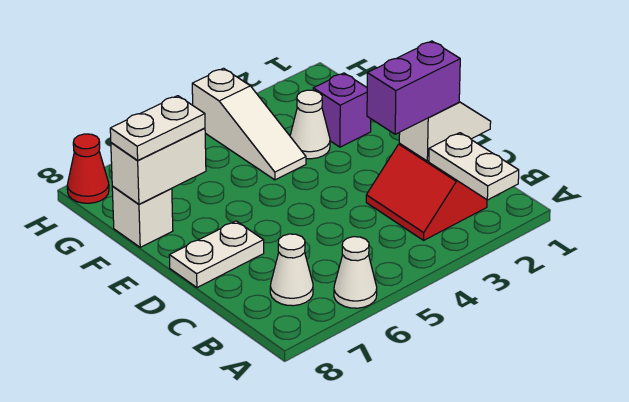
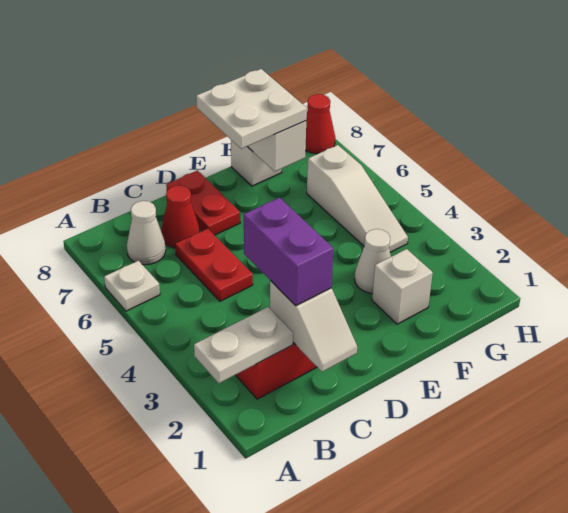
white cone A6 level 1 -> white plate A6 level 1
none -> red plate C5:C6 level 1
none -> red cone C7 level 1
white plate D7:D8 level 1 -> red plate D7:D8 level 1
purple brick F2 level 1 -> white brick F2 level 1
white slope F4:H4 level 1 top H -> white slope G4:G6 level 1 top 6
white plate F7:F8 level 3 -> white plate E7:F8 level 3

